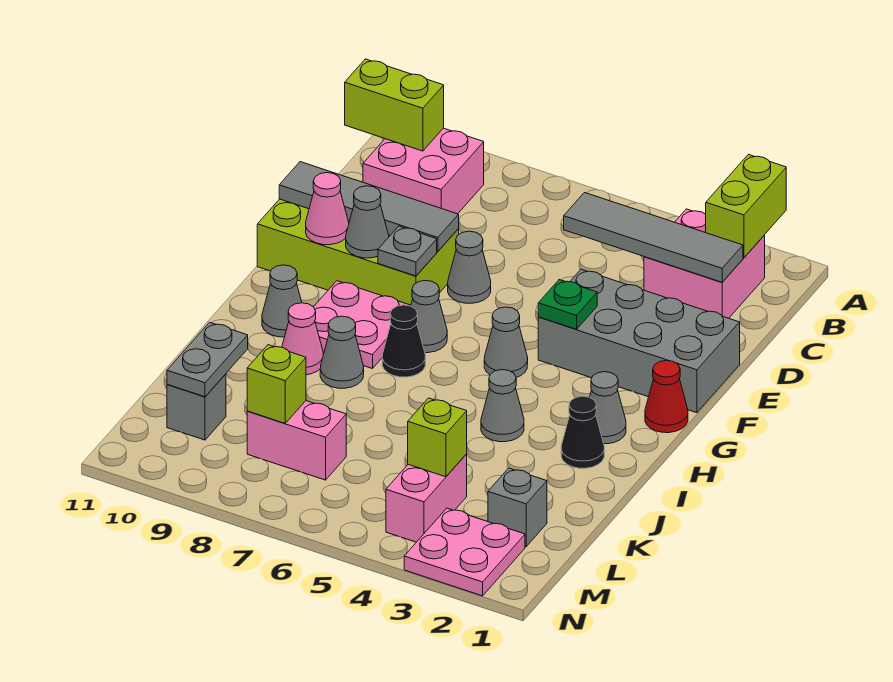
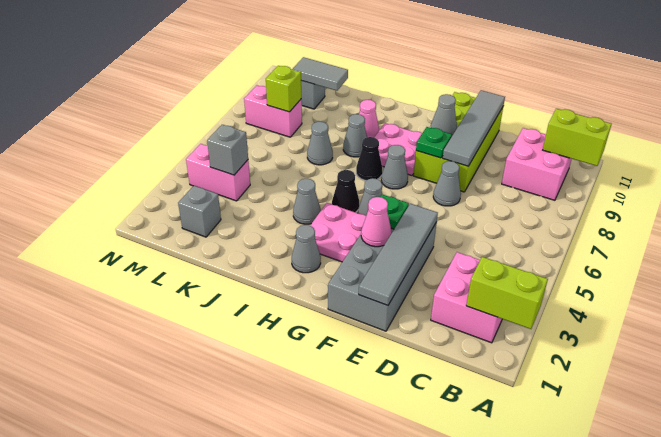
lime brick B10:B11 level 2 -> lime brick A10:B10 level 2
grey tile C2:C5 level 2 -> grey tile E1:E4 level 2
grey plate F8 level 2 -> green plate F8 level 2
pink cone F10 level 2 -> pink cone F3 level 2
red cone G1 level 1 -> none
grey cone H10 level 1 -> grey cone J7 level 1
black cone I2 level 1 -> black cone H5 level 1
grey plate K10:L10 level 2 -> grey tile K10:L10 level 2
lime brick L4 level 2 -> grey brick L4 level 2
pink brick L7:L8 level 1 -> pink brick L8:M8 level 1
pink plate M2:N3 level 1 -> pink plate G3:H4 level 1

